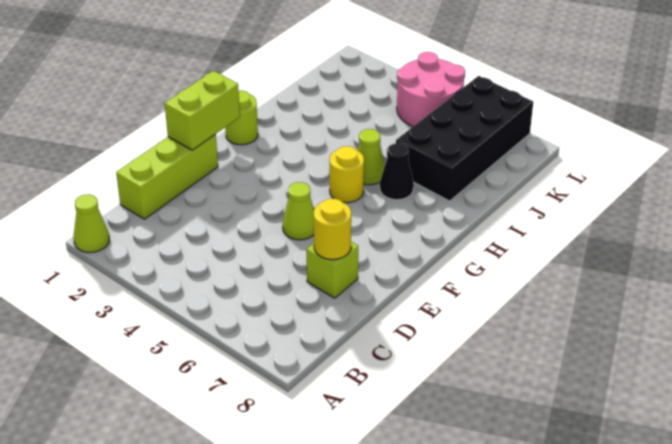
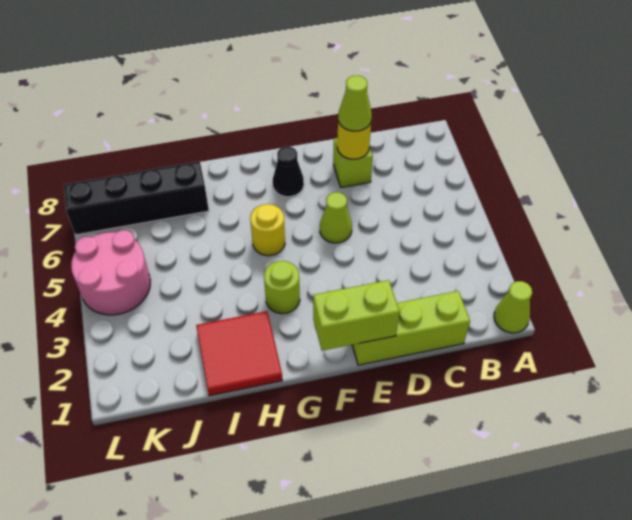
lime round brick G1 level 1 -> lime round brick G3 level 1
none -> red tile H1:I2 level 1
lime cone H5 level 1 -> lime cone D7 level 3
black cone H6 level 1 -> black cone F7 level 1
black brick I6:L7 level 1 -> black brick I7:L7 level 1

